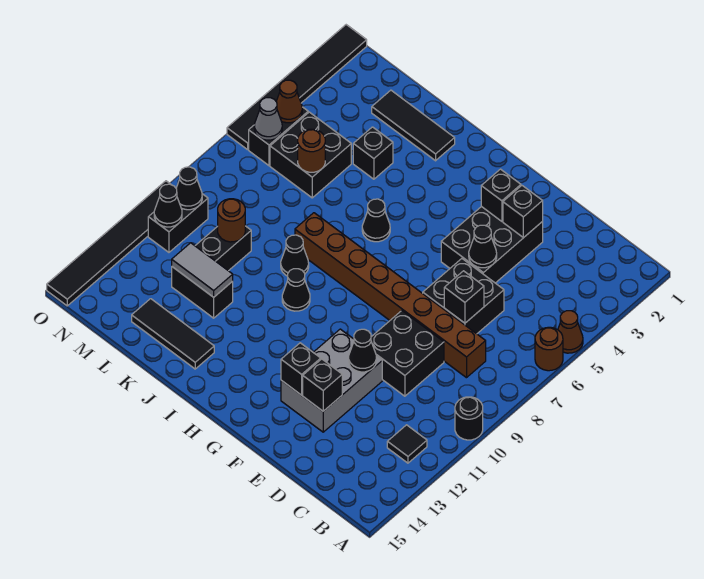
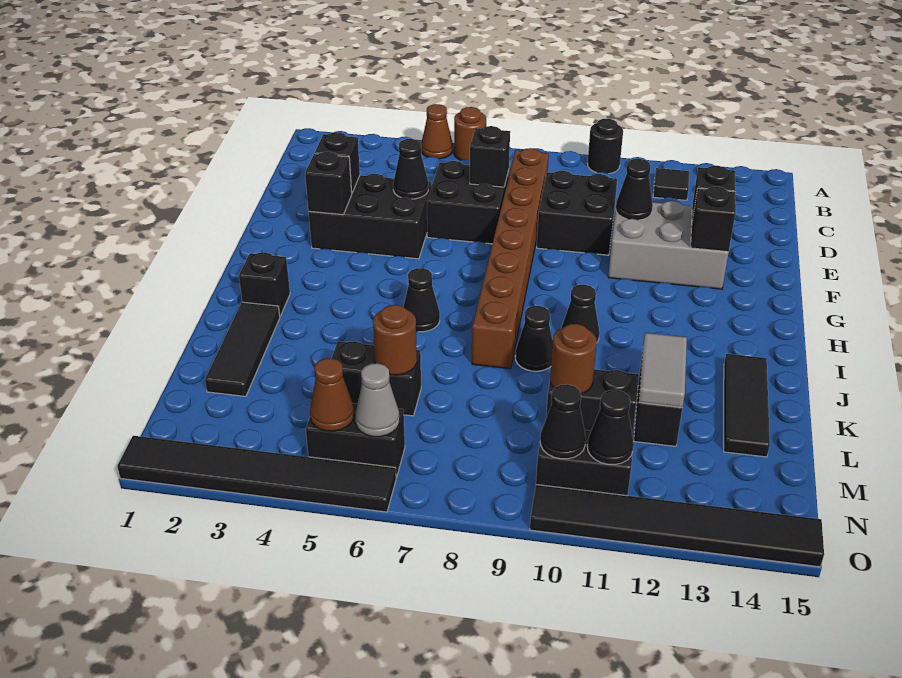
black brick K4 level 1 -> black brick I2 level 1
black brick L5:M6 level 1 -> black brick L5:L6 level 1

